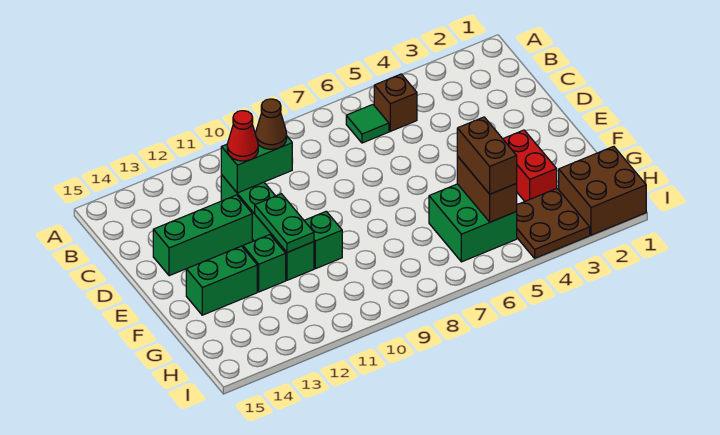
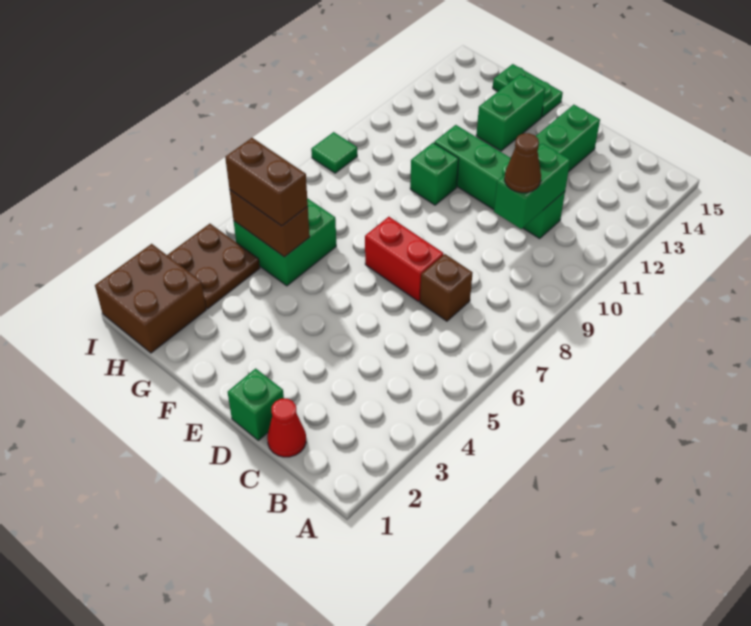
brown brick B5 level 1 -> brown brick C7 level 1
green tile B6 level 1 -> green tile I9 level 1
red cone C11 level 3 -> red cone C1 level 1
green plate E11:F11 level 2 -> green plate F15:G15 level 1
red brick F3:G3 level 1 -> red brick D7:E7 level 1
green brick F12 level 1 -> green brick D1 level 1

